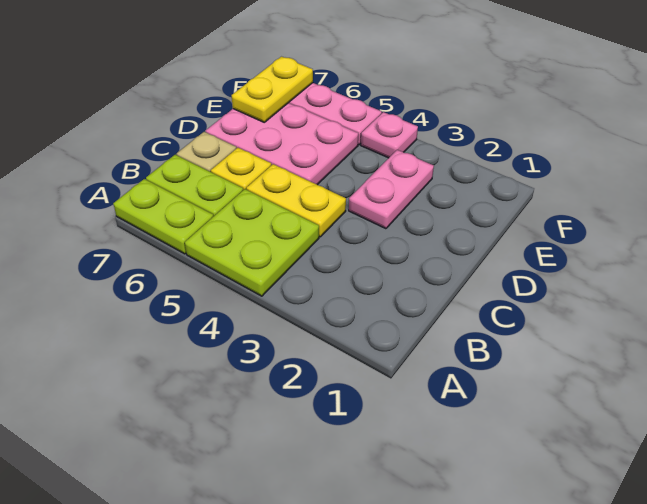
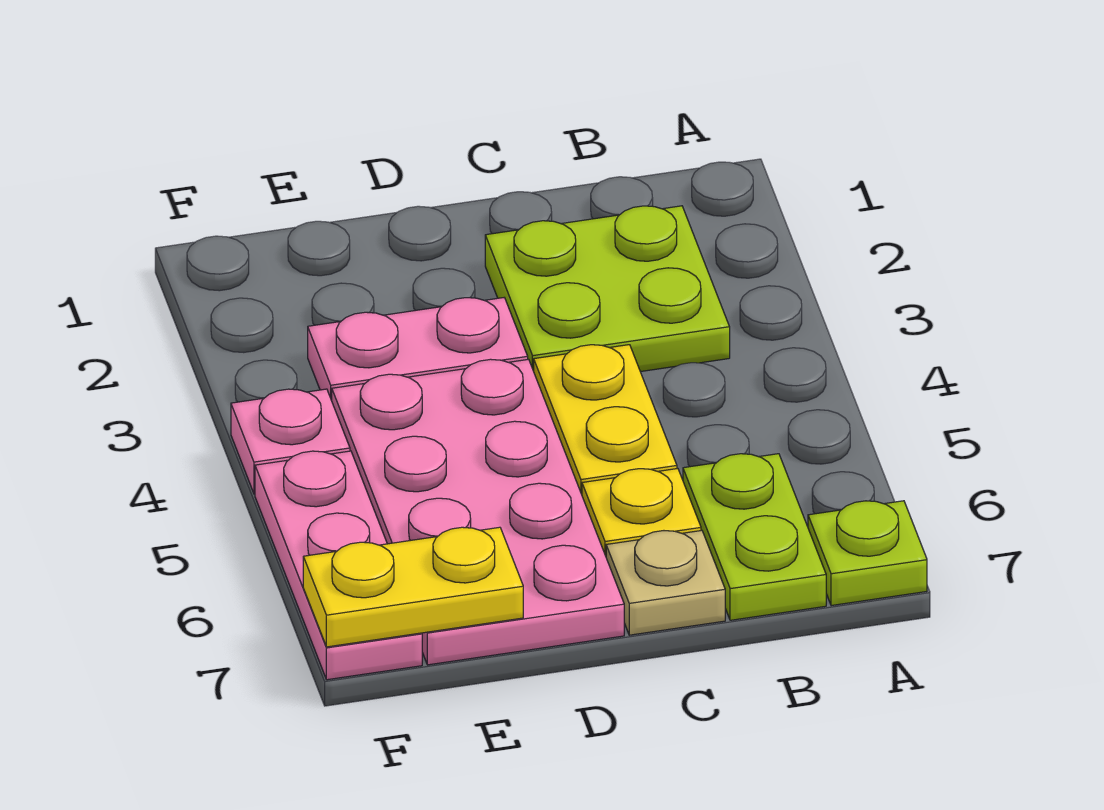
lime plate A4:B5 level 1 -> lime plate B2:C3 level 1
lime plate A6:A7 level 1 -> lime plate A7 level 1
pink plate D5:E7 level 1 -> pink plate D4:E7 level 1

